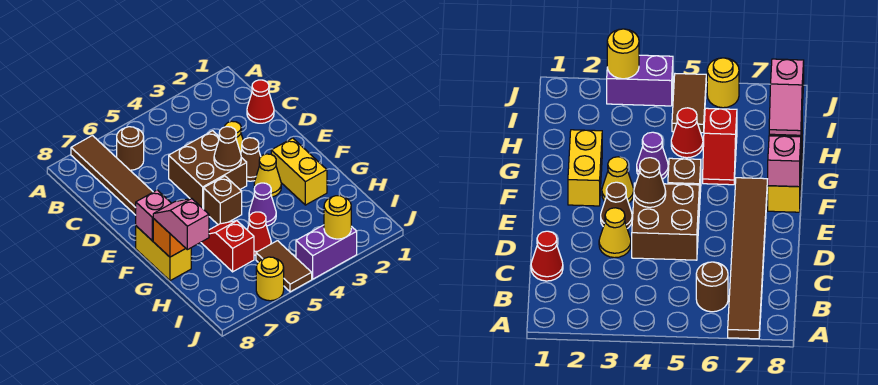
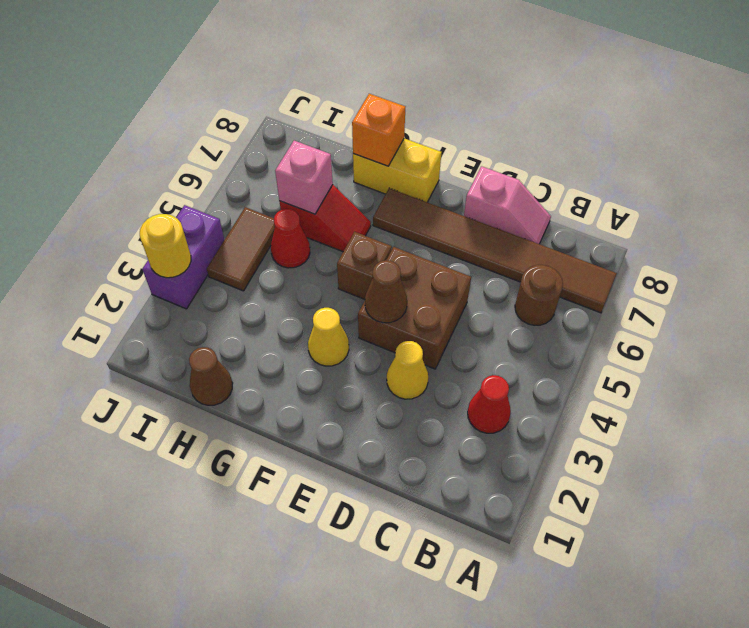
red cone C1 level 1 -> red cone B3 level 1
brown cone E3 level 1 -> brown cone H1 level 1
yellow brick F2:G2 level 1 -> none
pink brick F8 level 2 -> pink brick H6 level 2
purple cone G4 level 1 -> none
pink slope G8:H8 level 3 top H -> pink slope C8:D8 level 1 top D
brown tile I5:J5 level 1 -> brown tile I4:I5 level 1
yellow round brick J6 level 1 -> none

